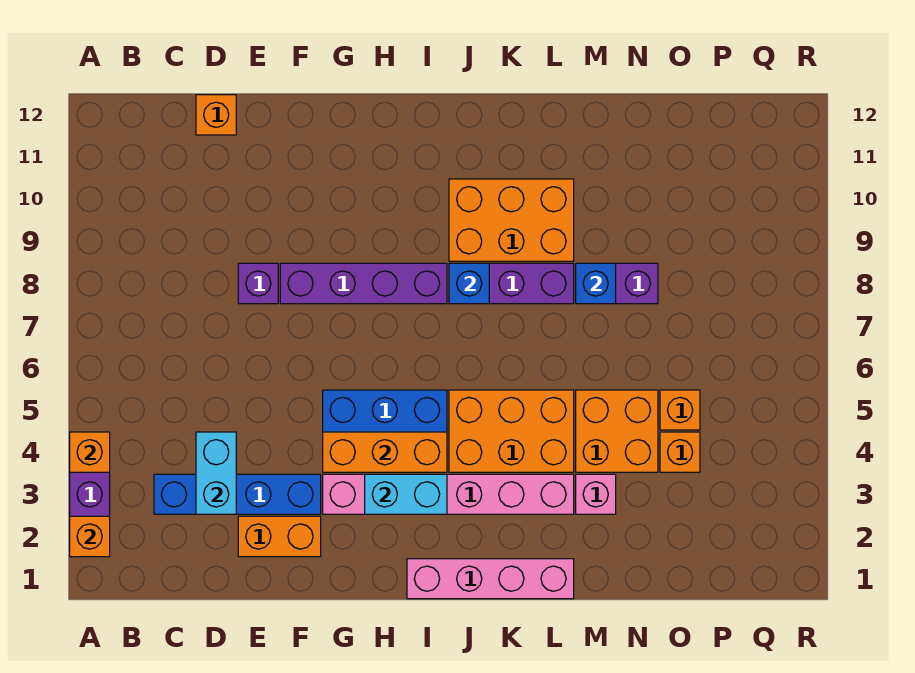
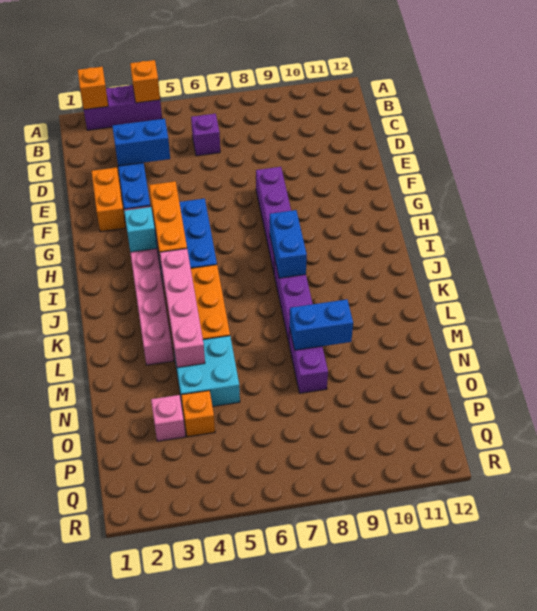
cyan brick D3:D4 level 2 -> blue brick D3:D4 level 2
orange brick D12 level 1 -> none
purple brick E8 level 1 -> purple brick C6 level 1
cyan brick H3:I3 level 2 -> cyan brick H3 level 2
pink brick I1:L1 level 1 -> pink brick J4:M4 level 2
blue brick J8 level 2 -> blue brick I8:J8 level 2
orange brick J9:L10 level 1 -> none
pink brick M3 level 1 -> pink brick O3 level 1
orange brick M4:N5 level 1 -> cyan brick M4:N5 level 1
blue brick M8 level 2 -> blue brick M8:M9 level 2
orange brick O5 level 1 -> none

